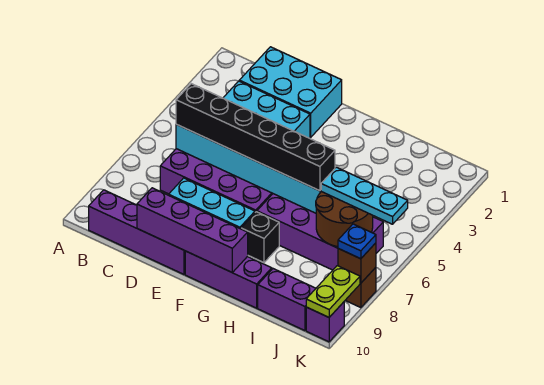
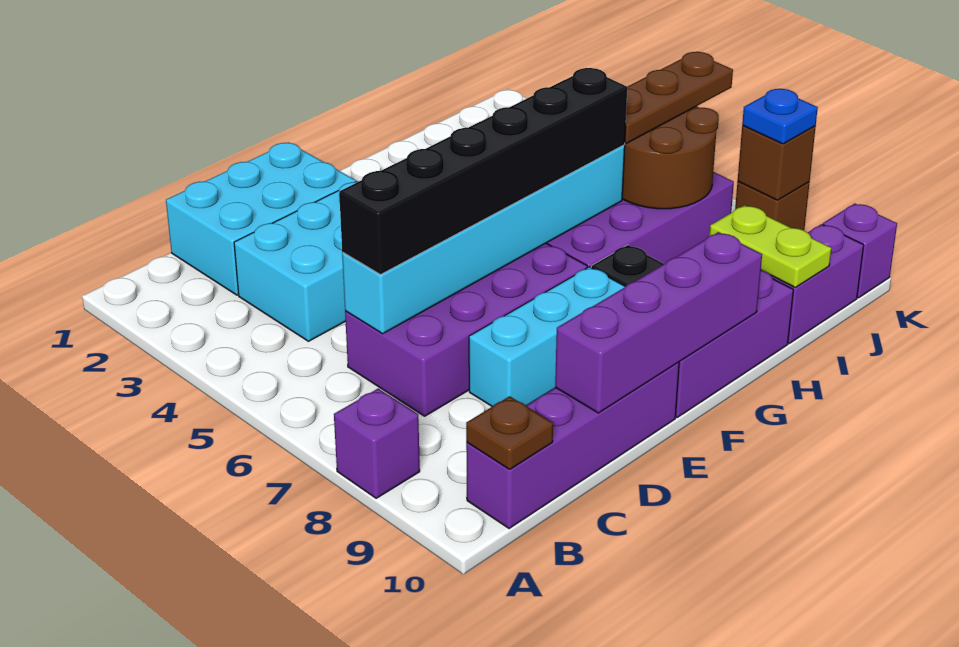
none -> purple brick A8 level 1
none -> brown plate B10 level 2
cyan plate I6:K6 level 3 -> brown plate I6:K6 level 3
lime plate K9:K10 level 2 -> lime plate I9:I10 level 2

